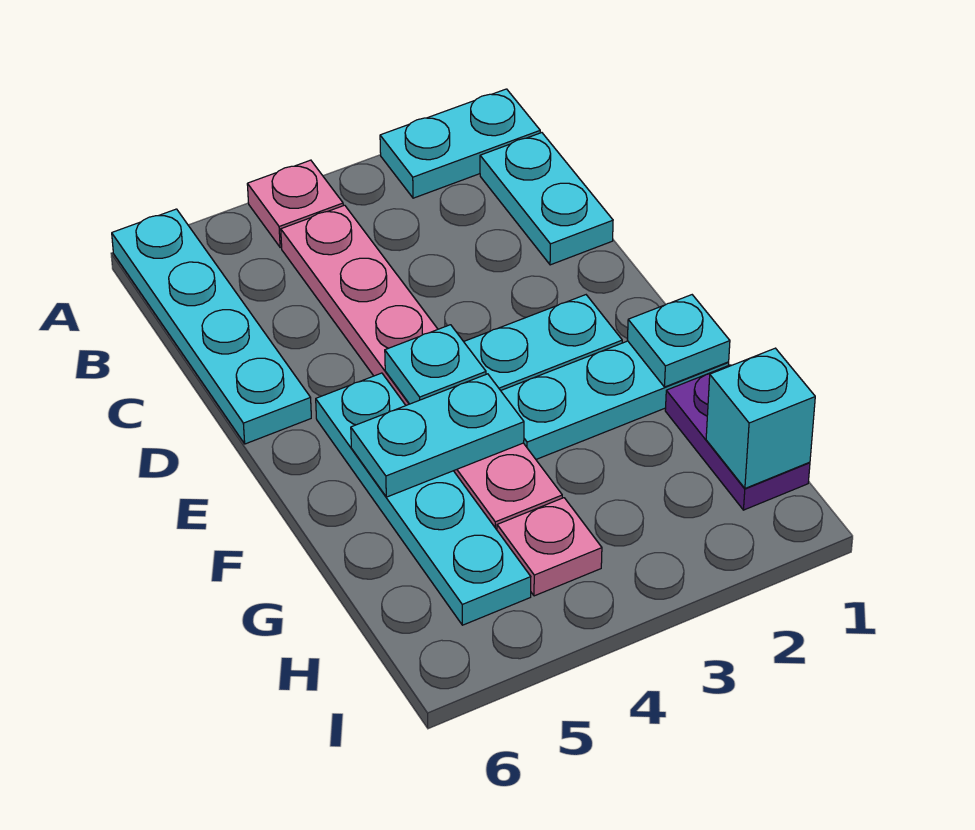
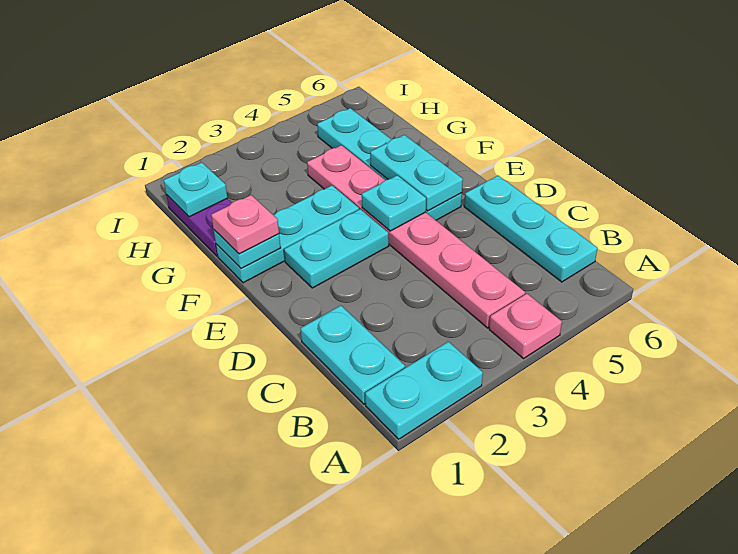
cyan plate A6:D6 level 1 -> cyan plate B6:D6 level 1
cyan plate F4:F5 level 2 -> cyan plate E5:F5 level 2
cyan brick H1 level 2 -> cyan plate H1 level 2
pink plate H4 level 1 -> pink plate F1 level 3

